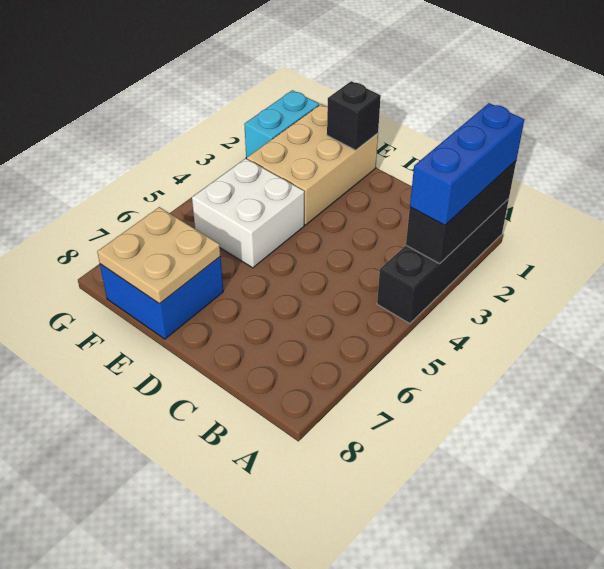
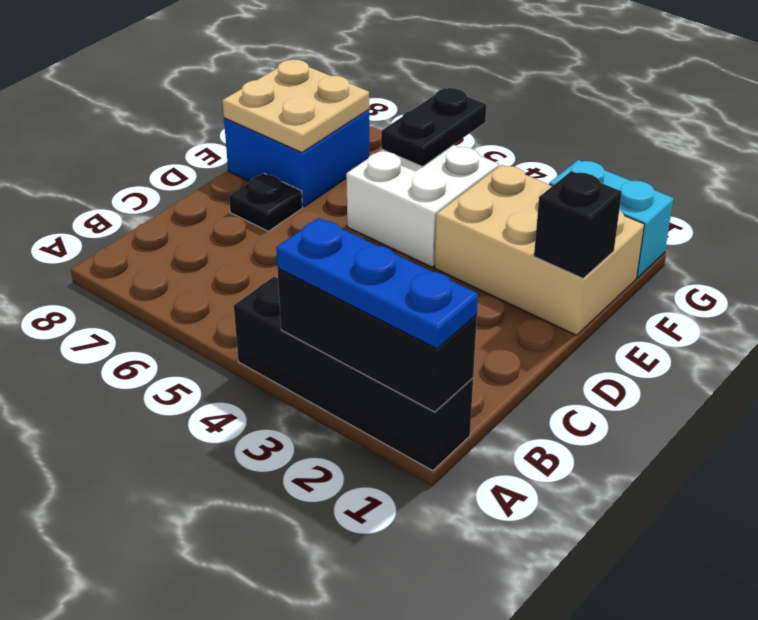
blue brick A1:A3 level 3 -> blue plate A1:A3 level 3
none -> black plate D7 level 1
none -> black plate F5:G5 level 2

